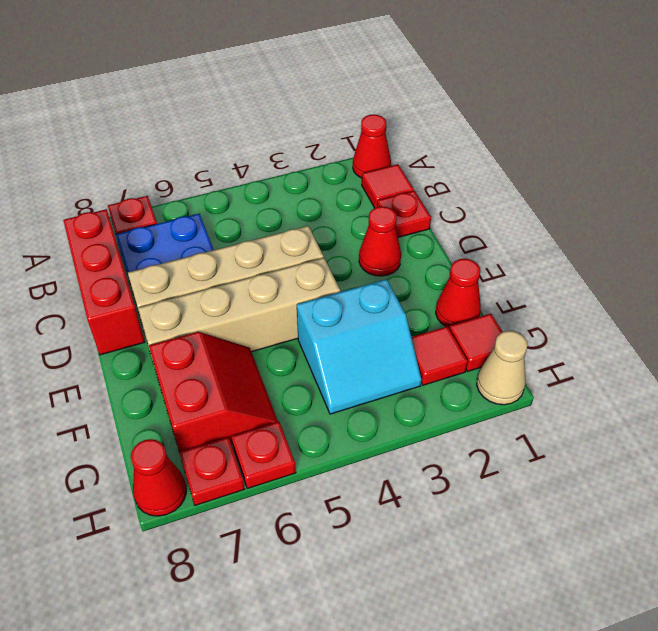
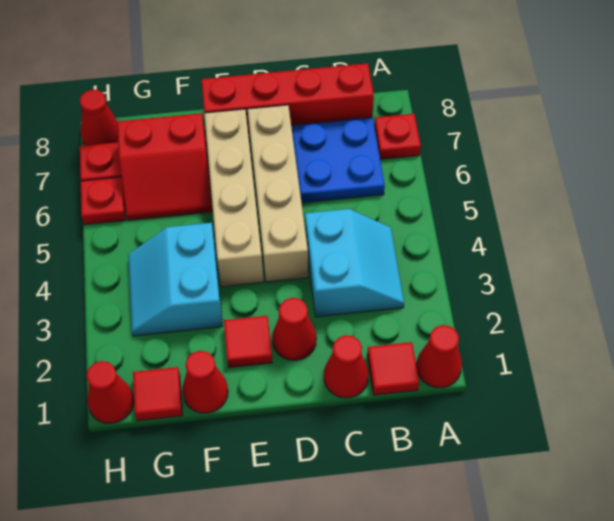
none -> cyan slope B3:C4 level 1 top C
red brick B8:D8 level 1 -> red brick B8:E8 level 1
red plate C1 level 1 -> red cone C1 level 1
red tile G2 level 1 -> red tile E2 level 1
tan cone H1 level 1 -> red cone H1 level 1

